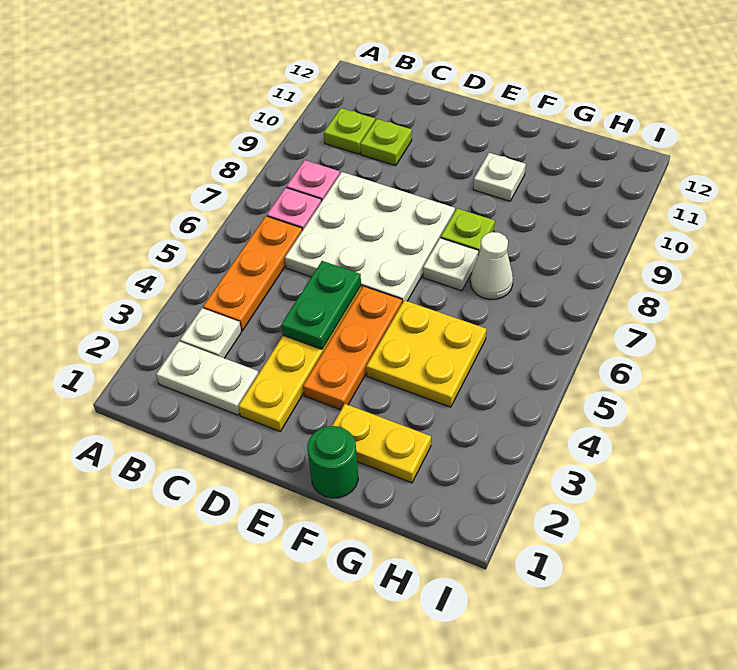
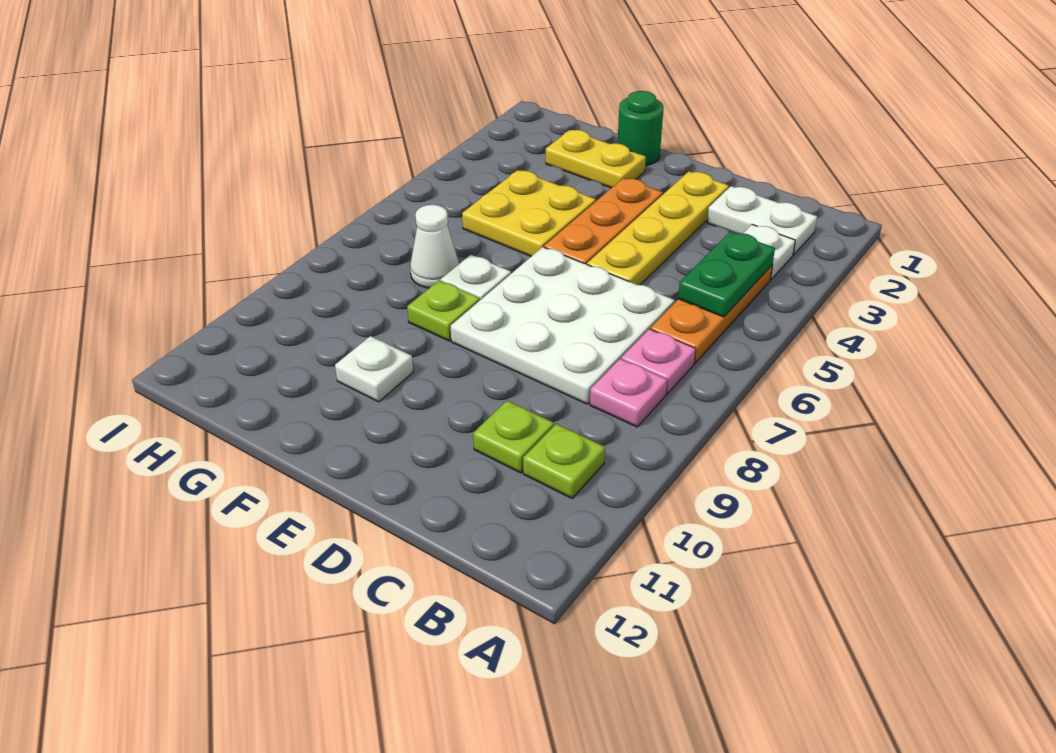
green plate D4:D5 level 2 -> green plate B4:B5 level 2

